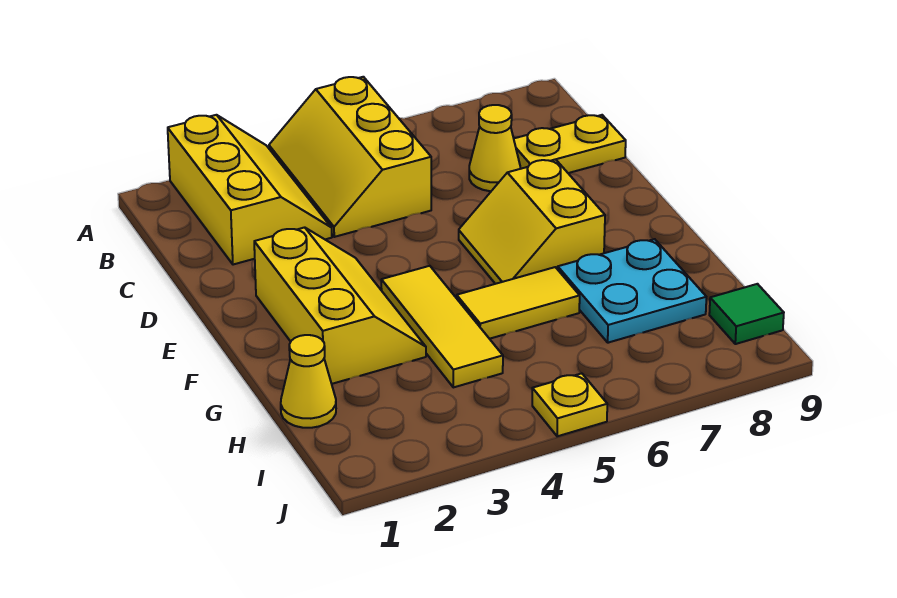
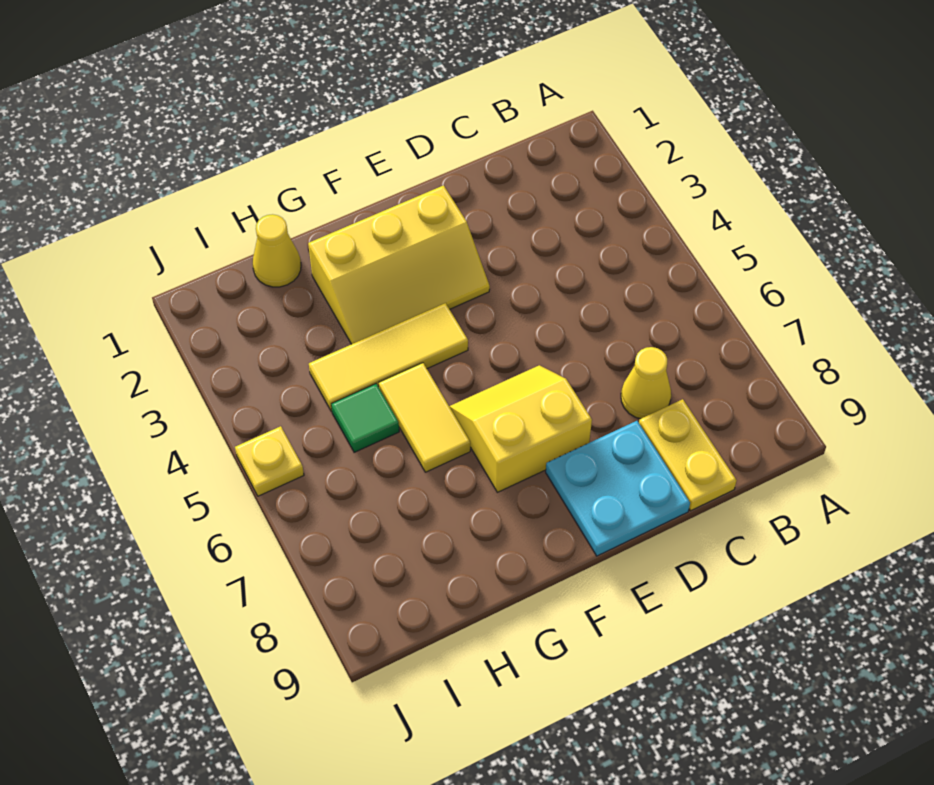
yellow slope A2:C3 level 1 top 2 -> none
yellow slope A4:C5 level 1 top 5 -> none
cyan plate G7:H8 level 1 -> cyan plate D8:E9 level 1
green tile I9 level 1 -> green tile H5 level 1

